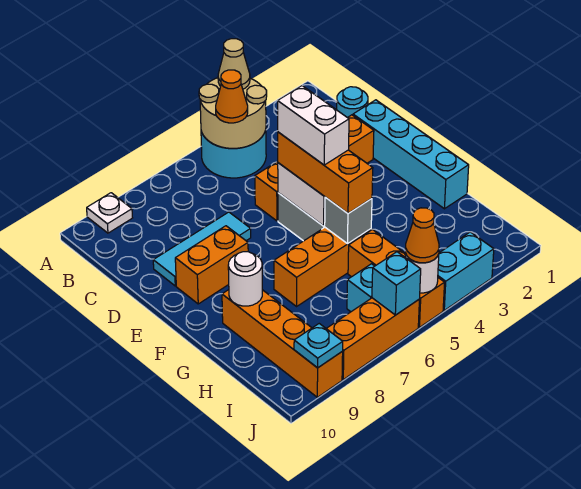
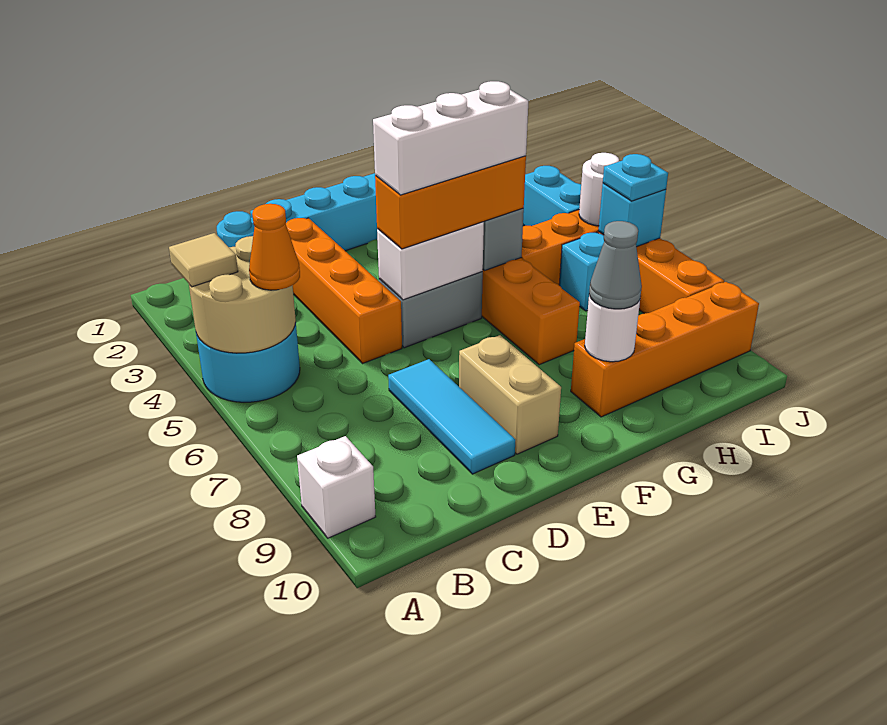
tan cone A4 level 3 -> tan tile A4 level 3
white plate A9 level 1 -> white brick A9 level 1
white brick E5:F5 level 4 -> white brick E5:G5 level 4
orange brick E8:E9 level 1 -> tan brick E8:E9 level 1
none -> grey cone G9 level 3
orange cone J5 level 3 -> none
cyan plate J9 level 2 -> cyan plate J6 level 3

